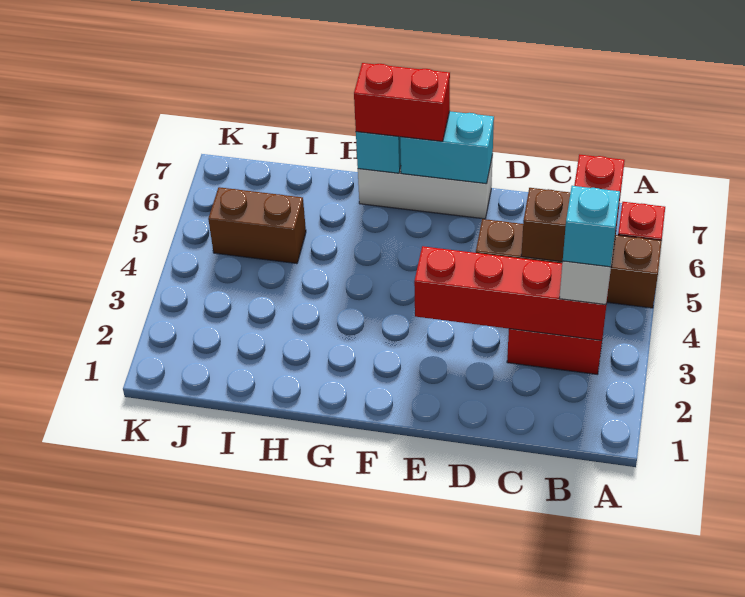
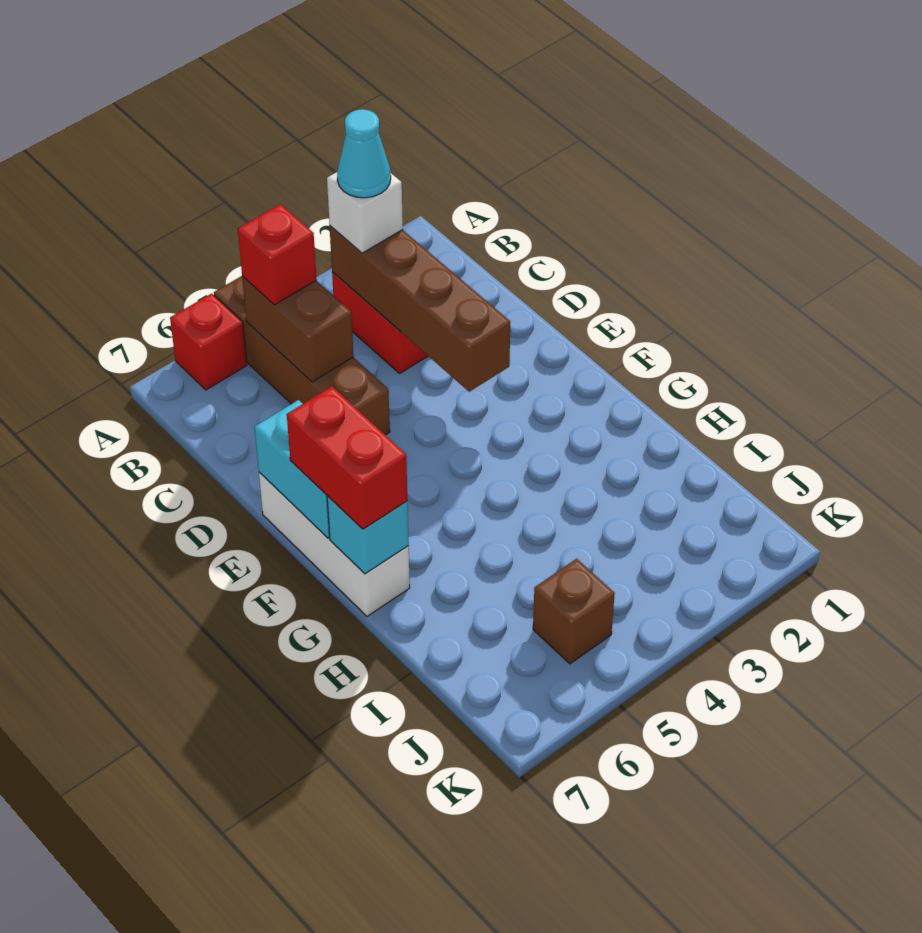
red brick B3:E3 level 2 -> brown brick B3:E3 level 2
cyan brick B3 level 4 -> cyan cone B3 level 4
brown brick I5:J5 level 1 -> brown brick J5 level 1

